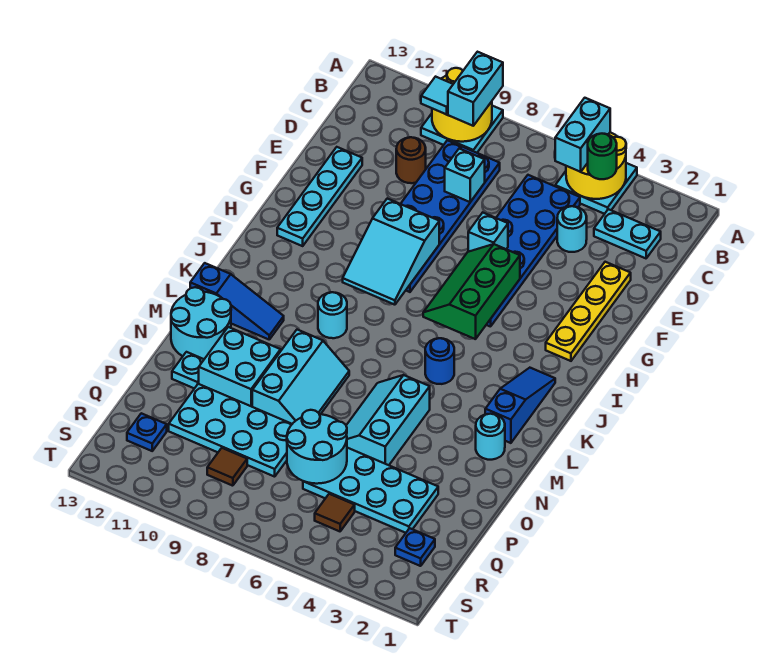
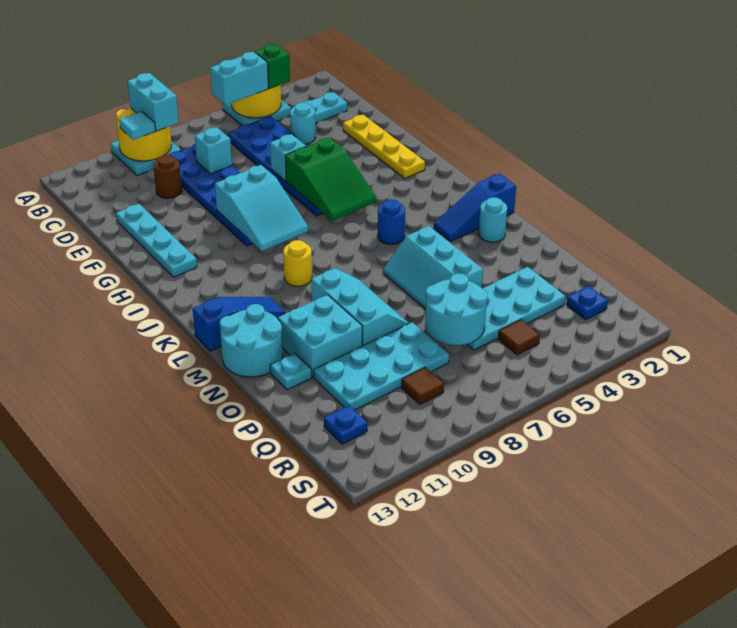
cyan brick A5:B5 level 3 -> cyan brick B5:B6 level 3
green round brick B4 level 3 -> green brick B4 level 3
green slope G5:I6 level 2 top 5 -> green slope G5:I6 level 2 top G
blue slope J2:L2 level 1 top L -> blue slope L1:L3 level 1 top 1
cyan round brick K9 level 1 -> yellow round brick K9 level 1

